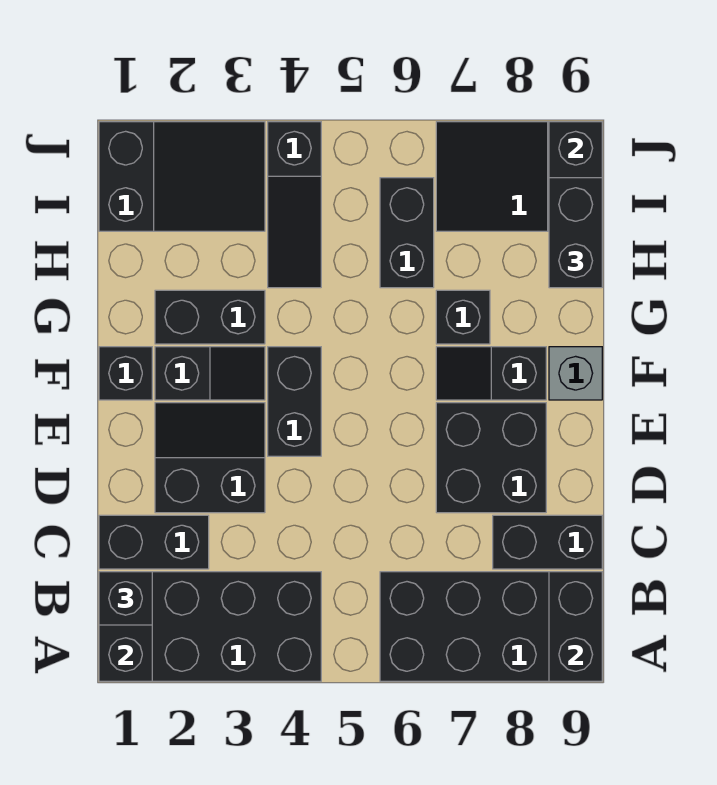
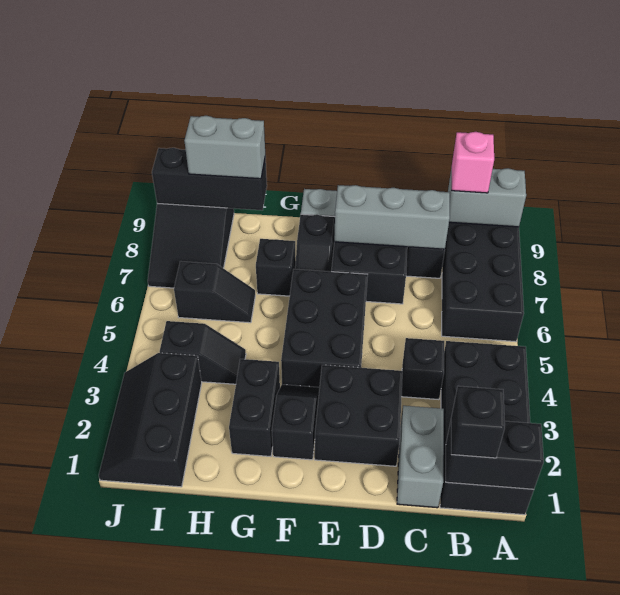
black brick A9:B9 level 2 -> grey brick A9:B9 level 2
none -> pink brick B9 level 3
black brick C1:C2 level 1 -> grey brick C1:C2 level 1
none -> grey brick C8:E8 level 2
black slope D2:E3 level 1 top D -> black brick D2:E3 level 1
black brick E4:F4 level 1 -> black brick E4:F6 level 1
black brick F1 level 1 -> black brick C4 level 1
black slope H4:J4 level 1 top J -> black slope H4:I4 level 1 top I
black brick H6:I6 level 1 -> black slope H6:I6 level 1 top I
black brick H9:I9 level 3 -> grey brick H9:I9 level 3
black slope I1:J3 level 1 top 1 -> black slope I1:J3 level 1 top I

